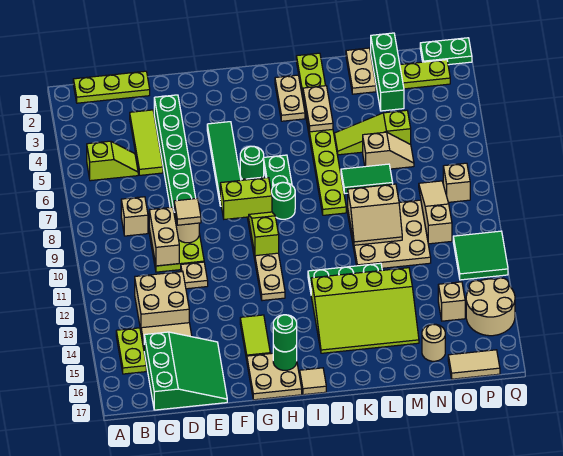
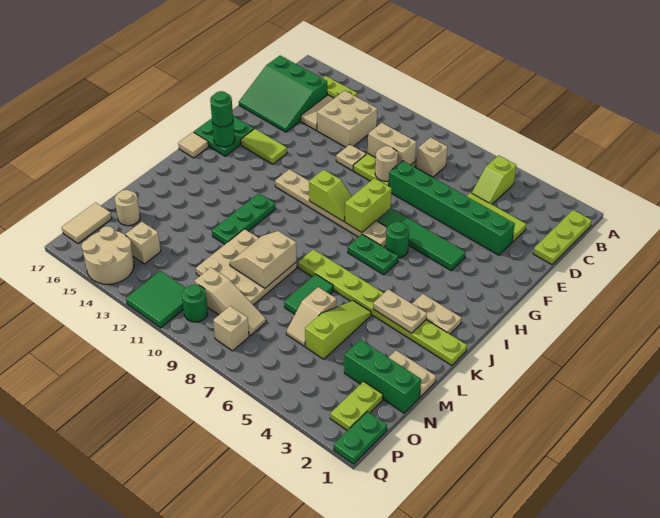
tan tile E9 level 3 -> none
tan plate G16:H17 level 1 -> green plate G16:H17 level 1
green round brick I8 level 1 -> green round brick P10 level 1
lime slope J13:M15 level 1 top 13 -> none

